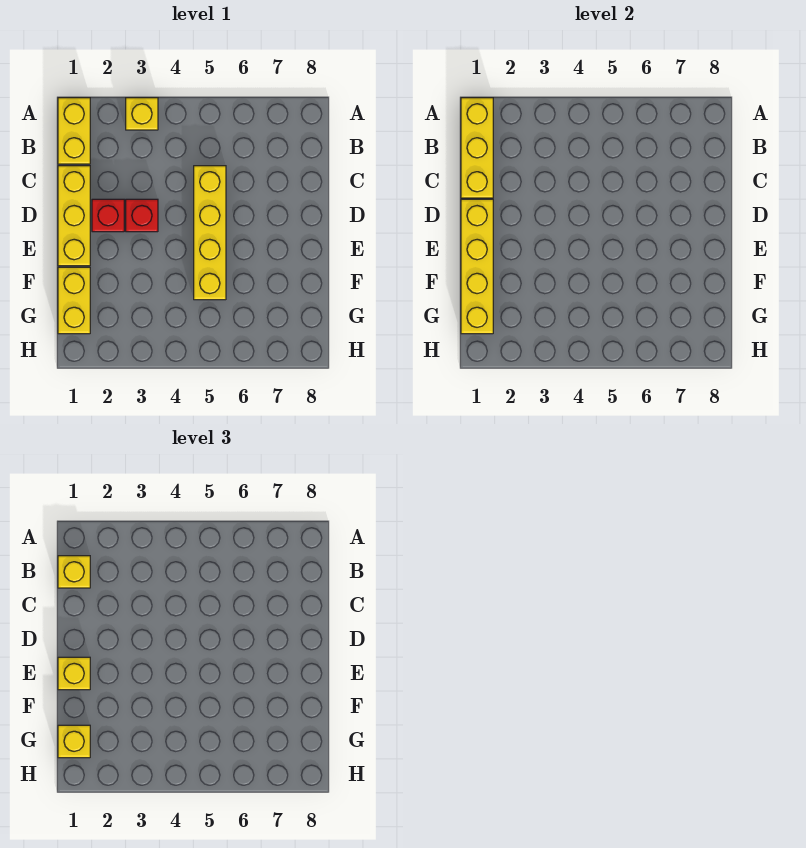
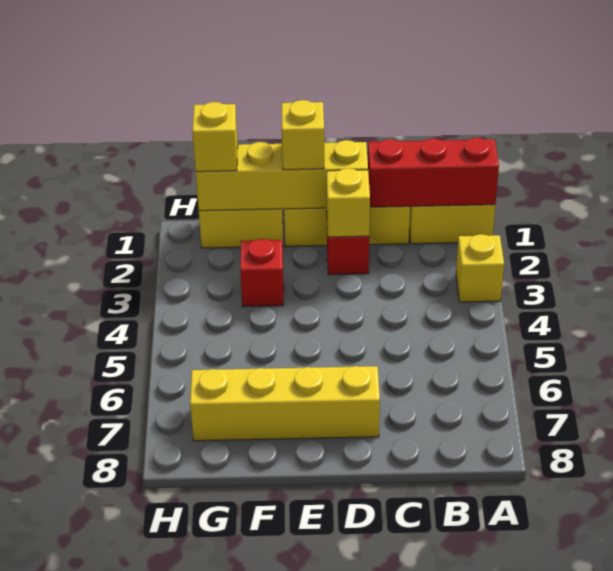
yellow brick A1:C1 level 2 -> red brick A1:C1 level 2
yellow brick B1 level 3 -> yellow brick D2 level 2
yellow brick C5:F5 level 1 -> yellow brick D7:G7 level 1
red brick D3 level 1 -> red brick F3 level 1

